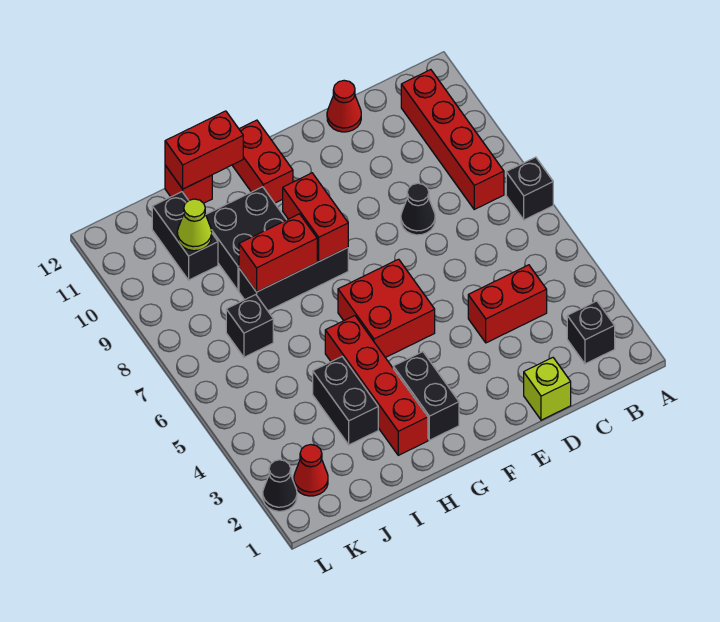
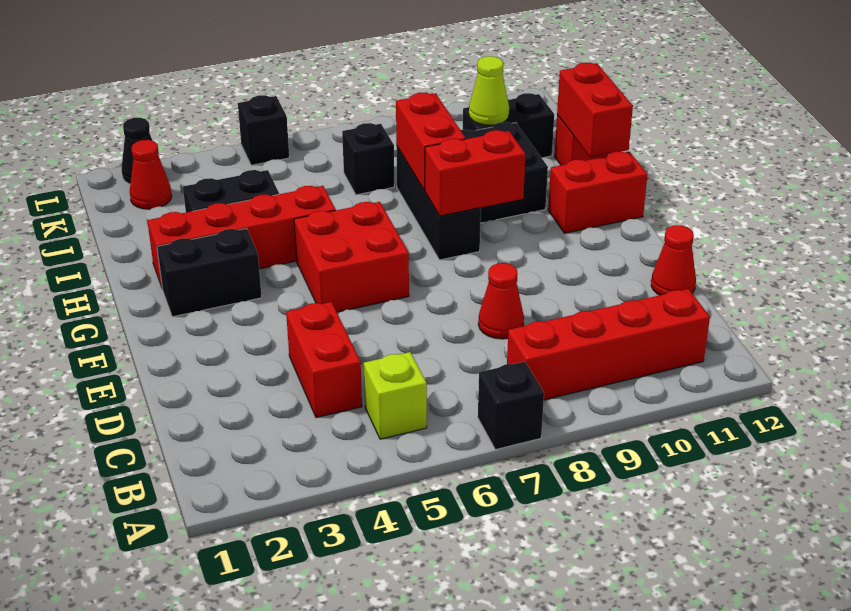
black brick B2 level 1 -> black brick L5 level 1
lime brick D1 level 1 -> lime brick B5 level 1
black cone D8 level 1 -> red cone D8 level 1

